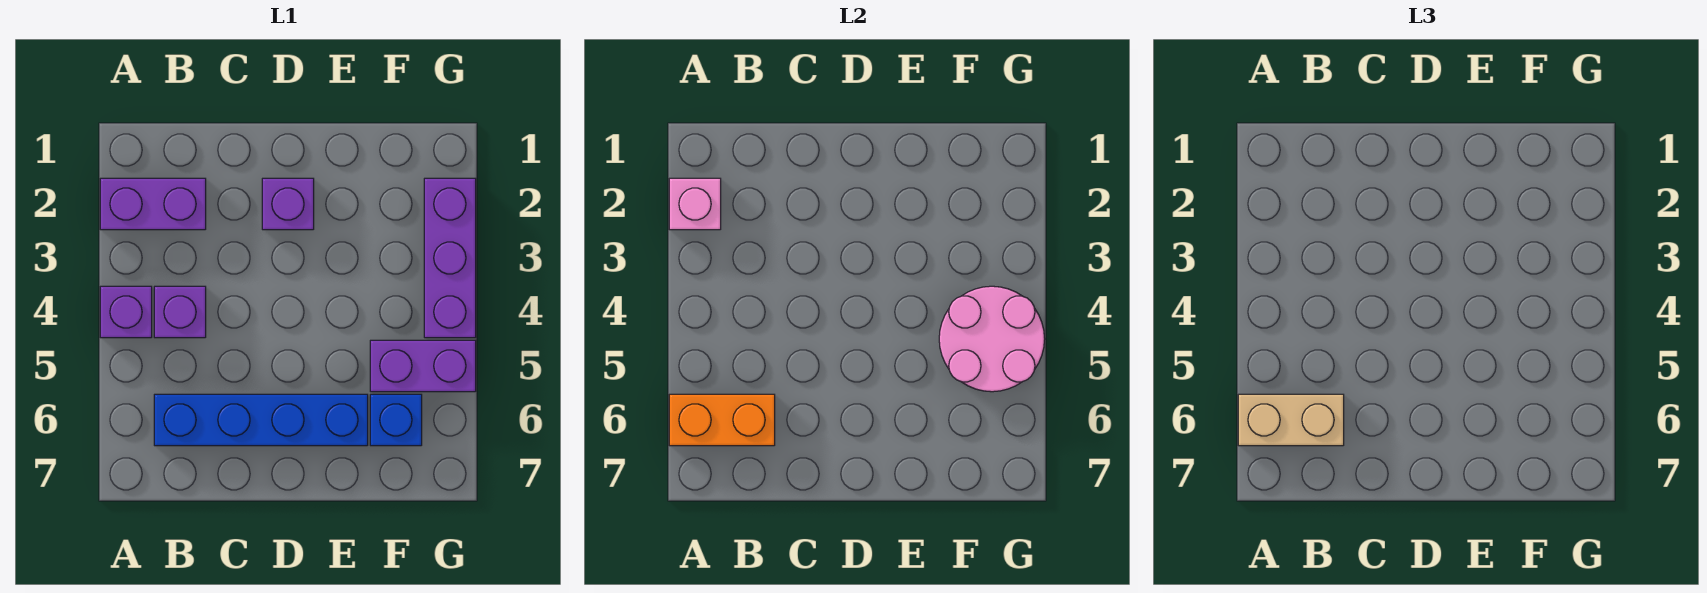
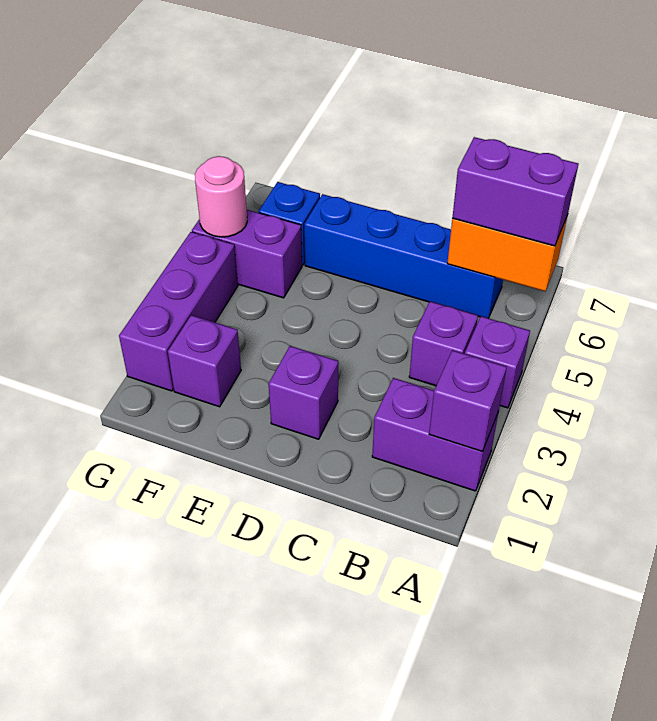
pink brick A2 level 2 -> purple brick A2 level 2
tan brick A6:B6 level 3 -> purple brick A6:B6 level 3
none -> purple brick F2 level 1
pink round brick F4:G5 level 2 -> pink round brick G5 level 2

